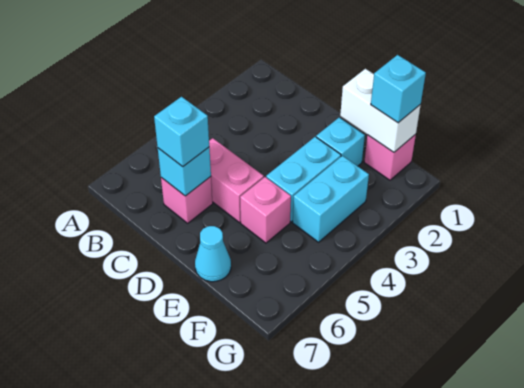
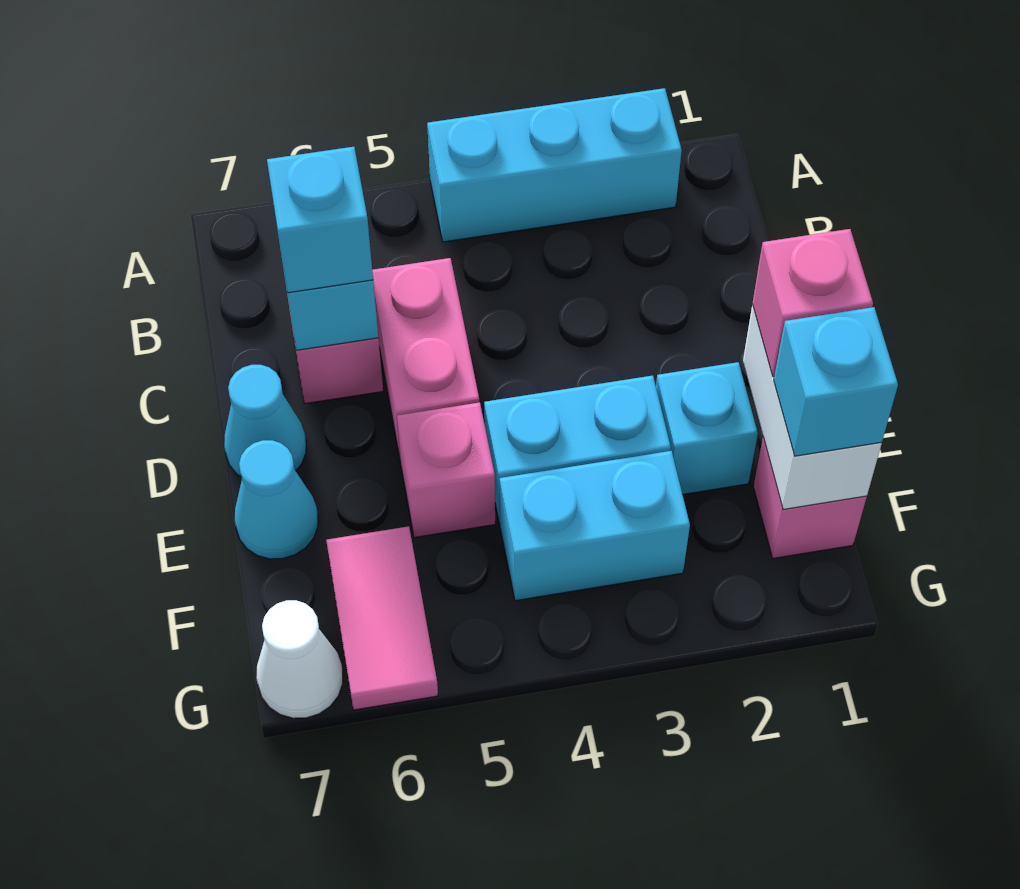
none -> cyan brick A2:A4 level 1
none -> cyan cone D7 level 1
none -> pink brick E1 level 3
none -> pink tile F6:G6 level 1
none -> white cone G7 level 1

